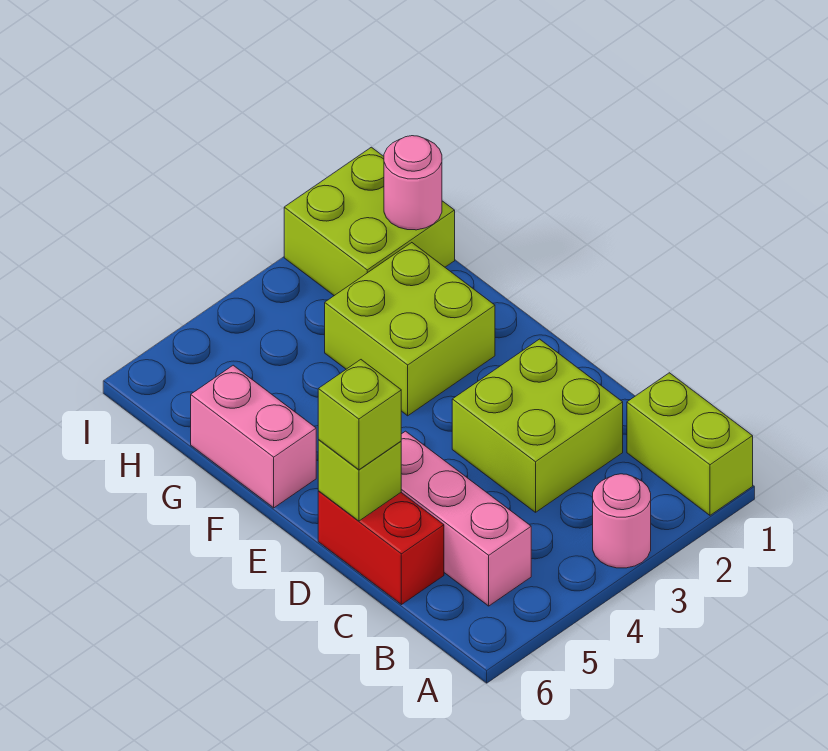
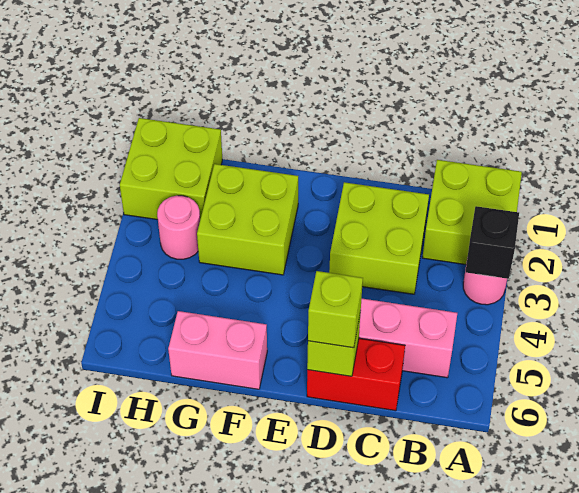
lime brick A1:B1 level 1 -> lime brick A1:B2 level 1
none -> black brick A3 level 2
pink round brick H1 level 2 -> pink round brick H3 level 1

